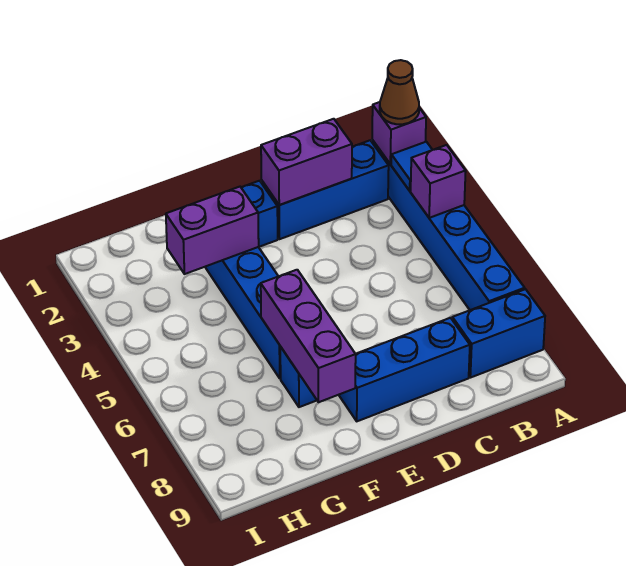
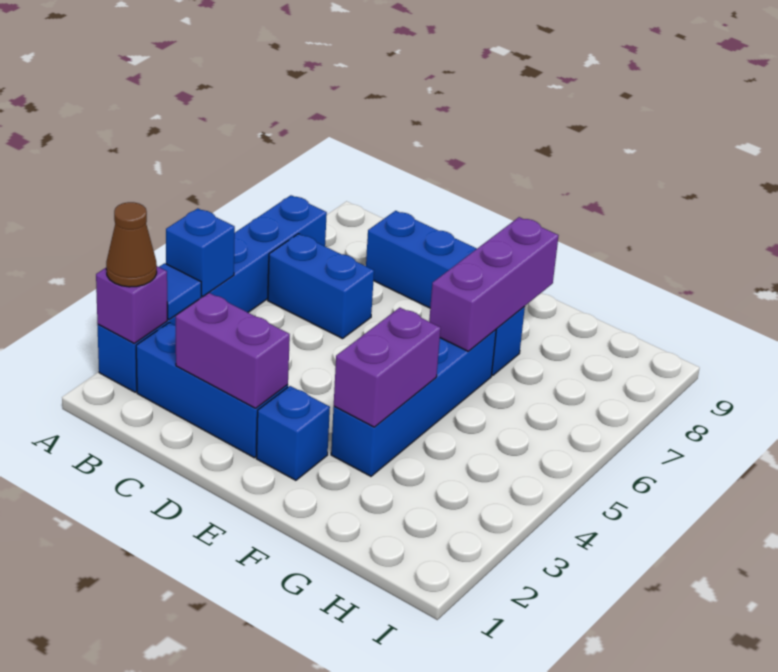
purple brick A4 level 2 -> blue brick A4 level 2
blue brick A8:B8 level 1 -> blue brick B6:C6 level 1
purple brick F3:G3 level 2 -> purple brick F3:F4 level 2

